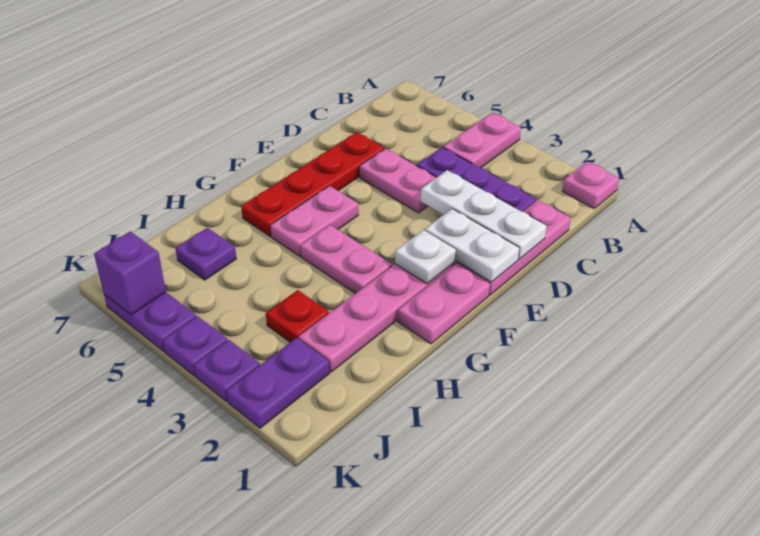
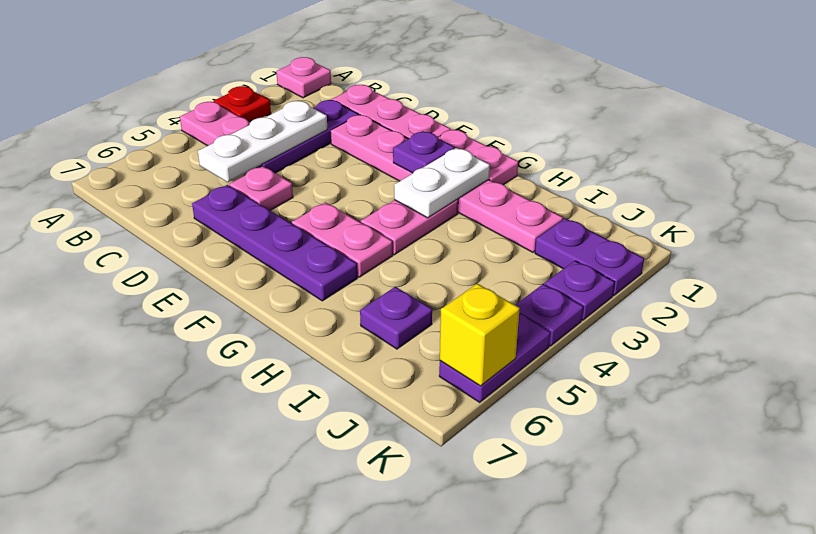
white plate D1:D3 level 2 -> white plate C3:C5 level 2
pink plate D4:D5 level 1 -> pink plate D5 level 1
red plate D6:G6 level 1 -> purple plate D6:G6 level 1
white plate E1:E2 level 2 -> white plate G2:G3 level 2
white plate F2 level 2 -> purple plate F2 level 2
red plate I3 level 1 -> red plate A3 level 1
purple brick K6 level 2 -> yellow brick K6 level 2

